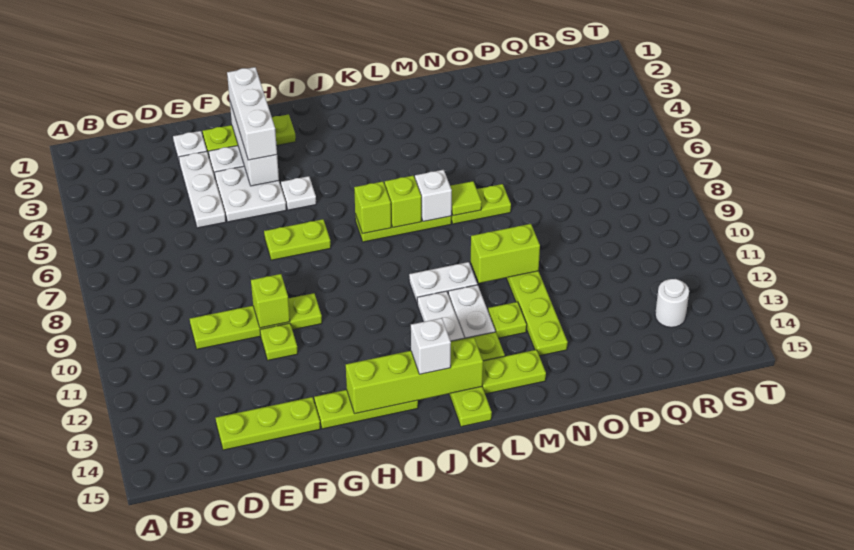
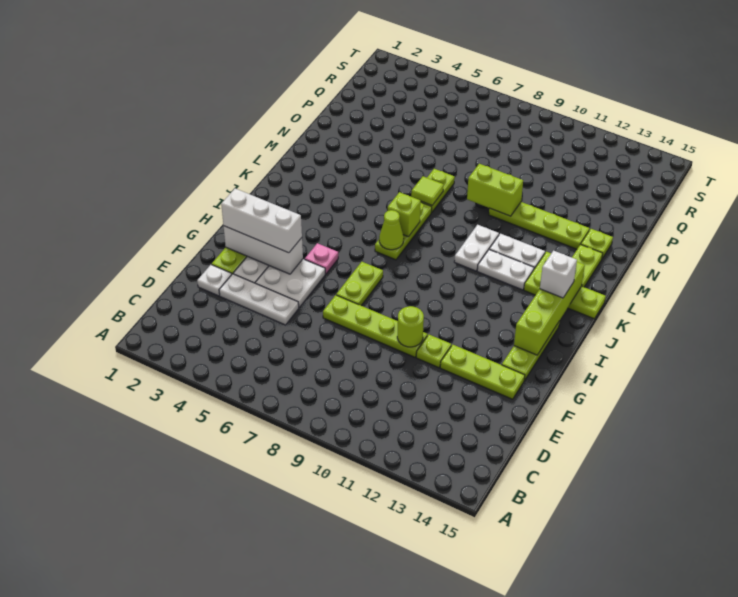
lime plate D10:G10 level 1 -> lime plate F7:F10 level 1
lime plate D14:F14 level 1 -> lime plate F12:F14 level 1
lime brick F10 level 2 -> lime round brick F10 level 2
white plate H5 level 1 -> pink plate H5 level 1
lime brick J7 level 2 -> lime cone J7 level 2
white brick L7 level 2 -> none
lime brick M10:N10 level 2 -> lime brick N9:N10 level 2
lime plate M12 level 1 -> lime plate N14 level 1
white round brick R13 level 1 -> none

